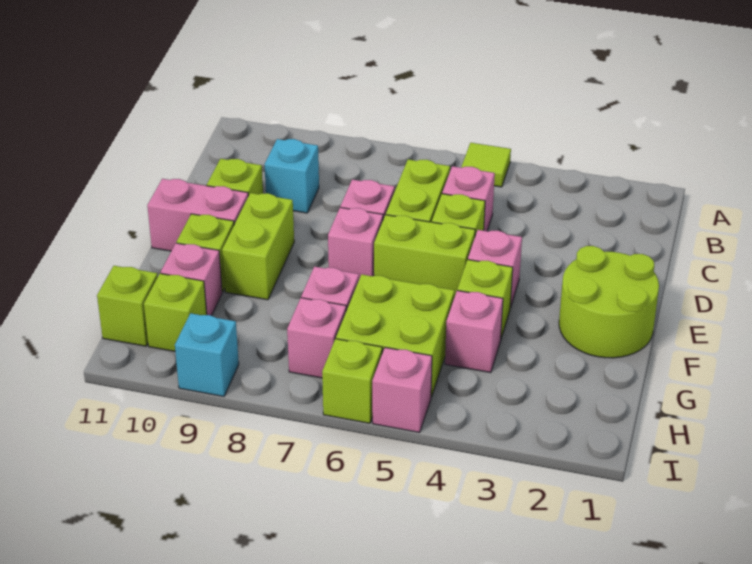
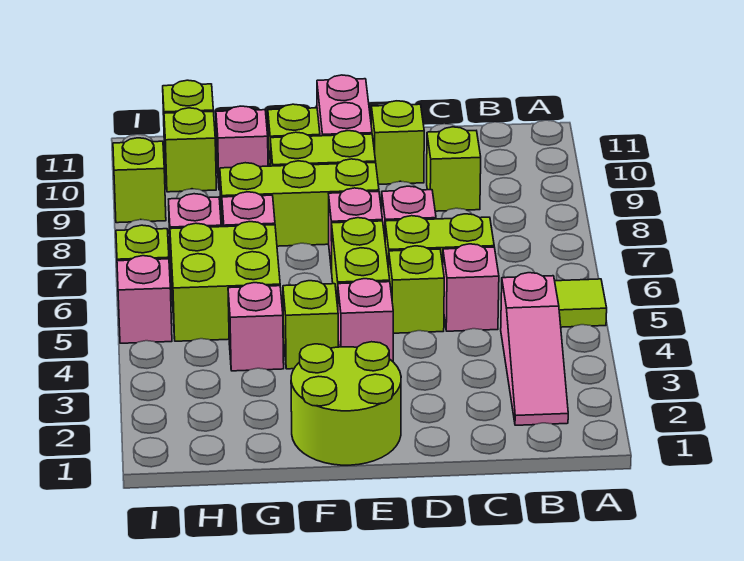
none -> pink slope B2:B4 level 1 top 4
cyan brick C9 level 1 -> lime brick C9 level 1
none -> lime brick E8:G8 level 1
cyan brick I9 level 1 -> lime brick I9 level 1

